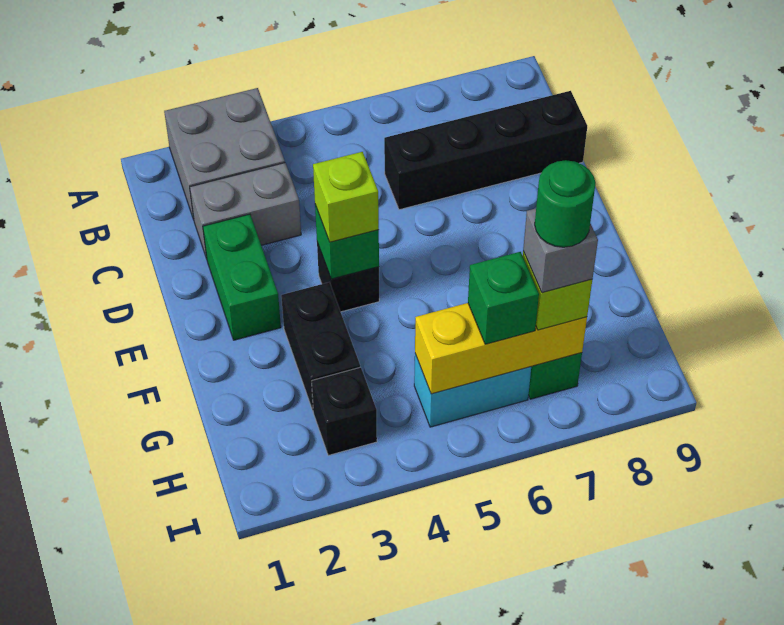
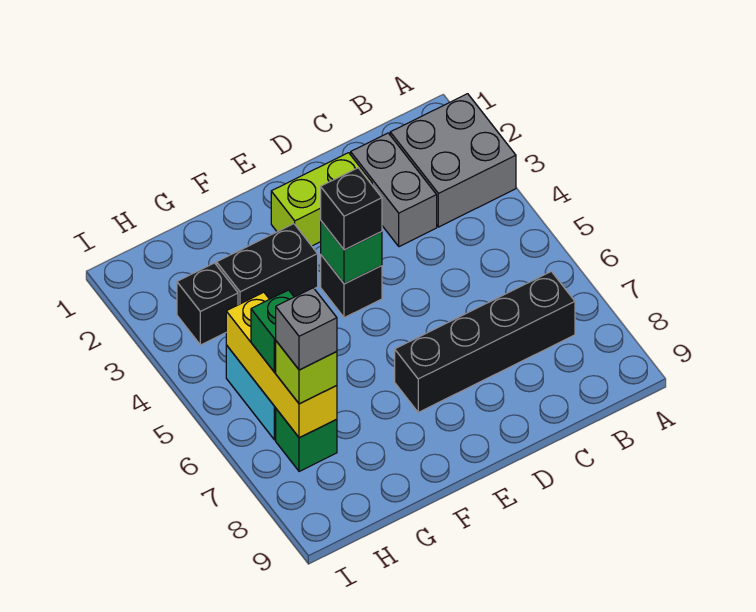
black brick C6:C9 level 1 -> black brick B7:E7 level 1
green brick D2:E2 level 1 -> lime brick D2:E2 level 1
lime brick E4 level 3 -> black brick E4 level 3
green round brick H7 level 5 -> none

